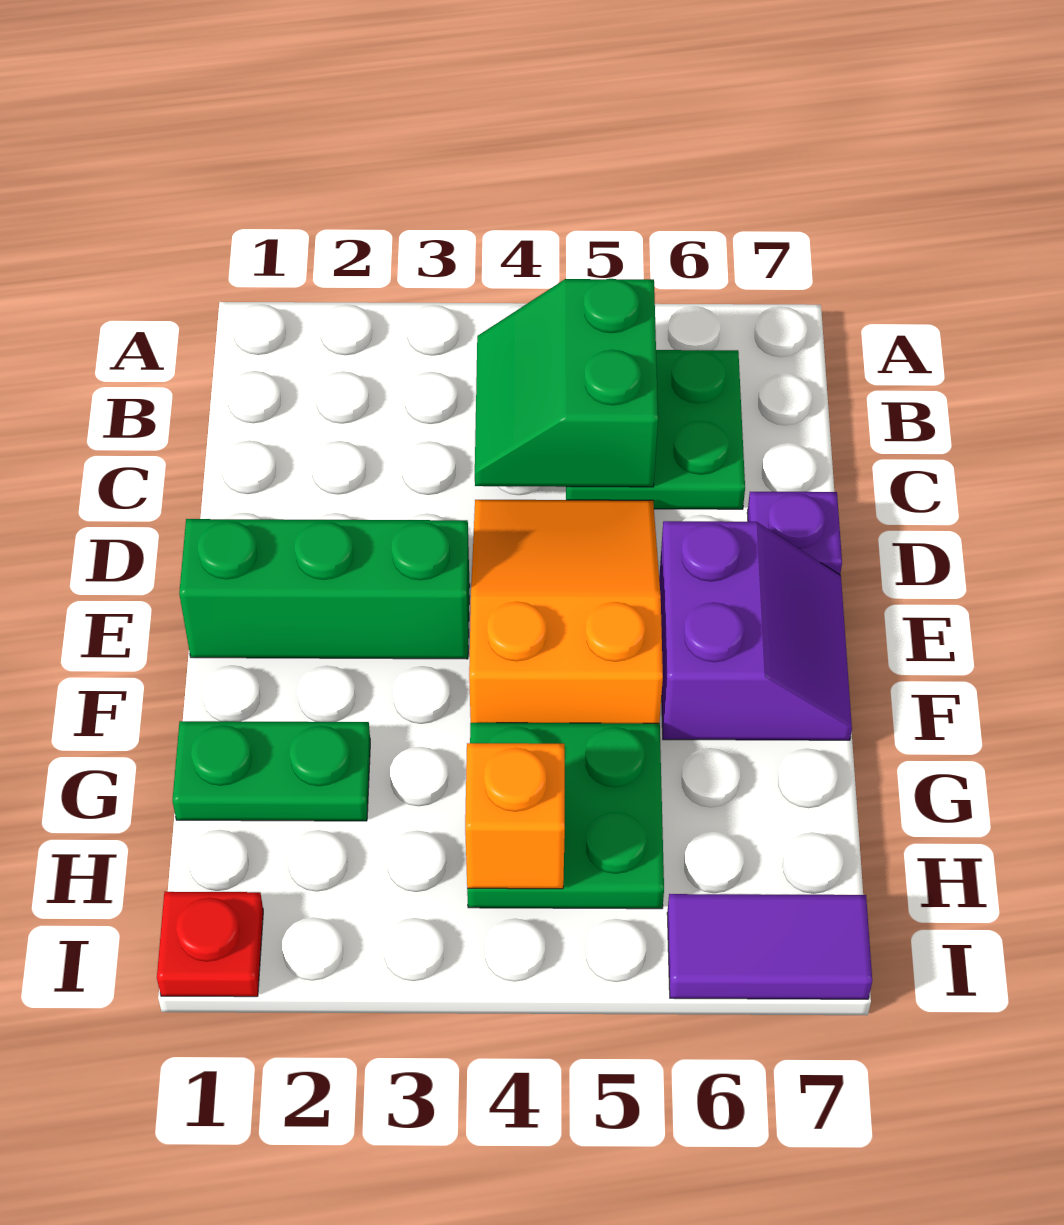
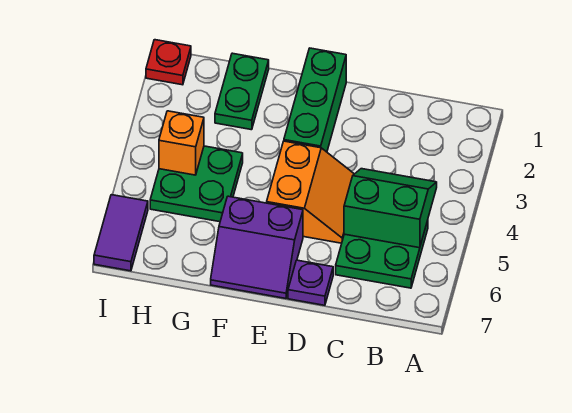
orange slope D4:F5 level 1 top F -> orange slope D4:E5 level 1 top E

